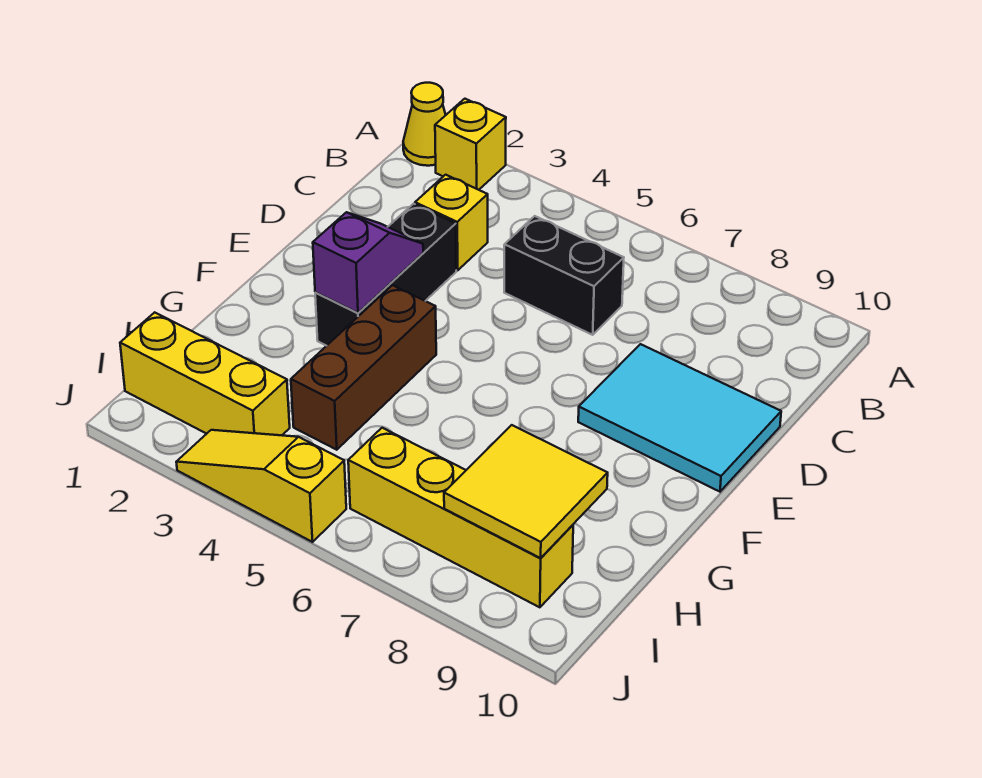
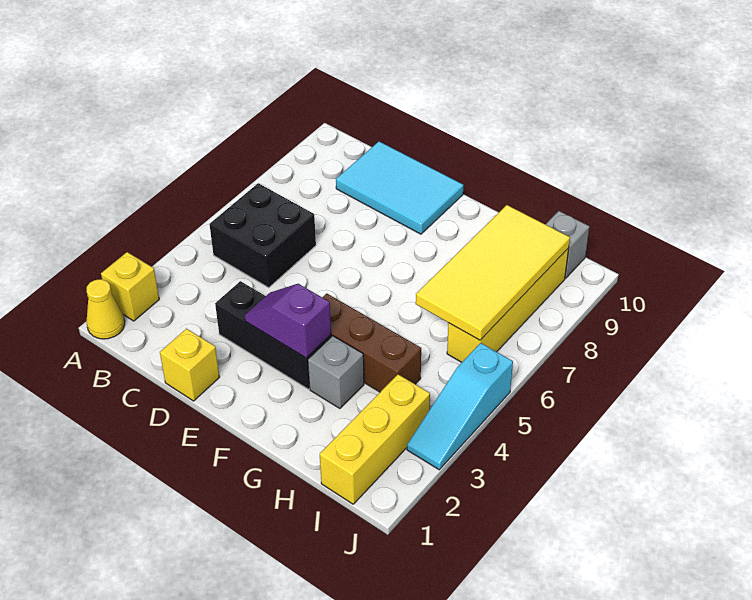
yellow brick C3 level 1 -> yellow brick D1 level 1
black brick C5:C6 level 1 -> black brick B5:C6 level 1
cyan tile D8:E10 level 1 -> cyan tile C9:E10 level 1
none -> grey brick G3 level 1
yellow tile H8:I9 level 2 -> yellow tile H6:I9 level 2
none -> grey brick I10 level 1
yellow slope J3:J5 level 1 top 5 -> cyan slope J3:J5 level 1 top 5

